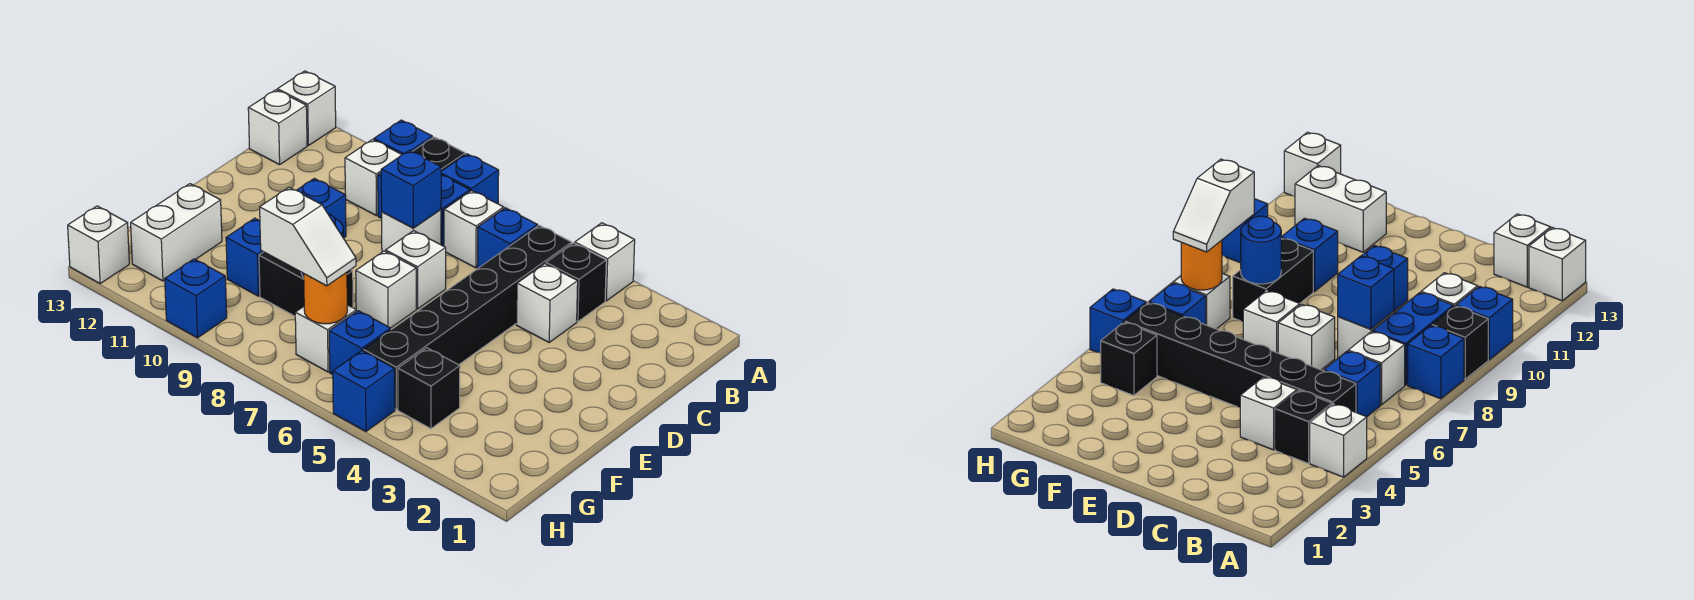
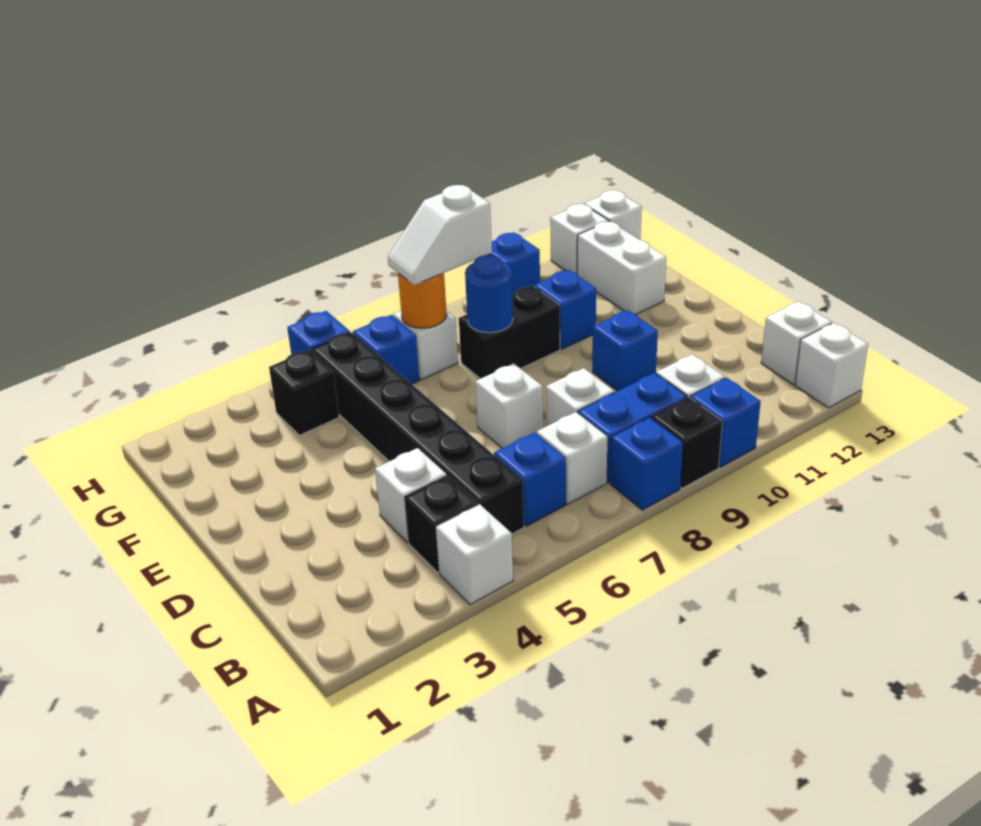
blue brick C8 level 2 -> none
white brick E7 level 1 -> white brick H12 level 1

